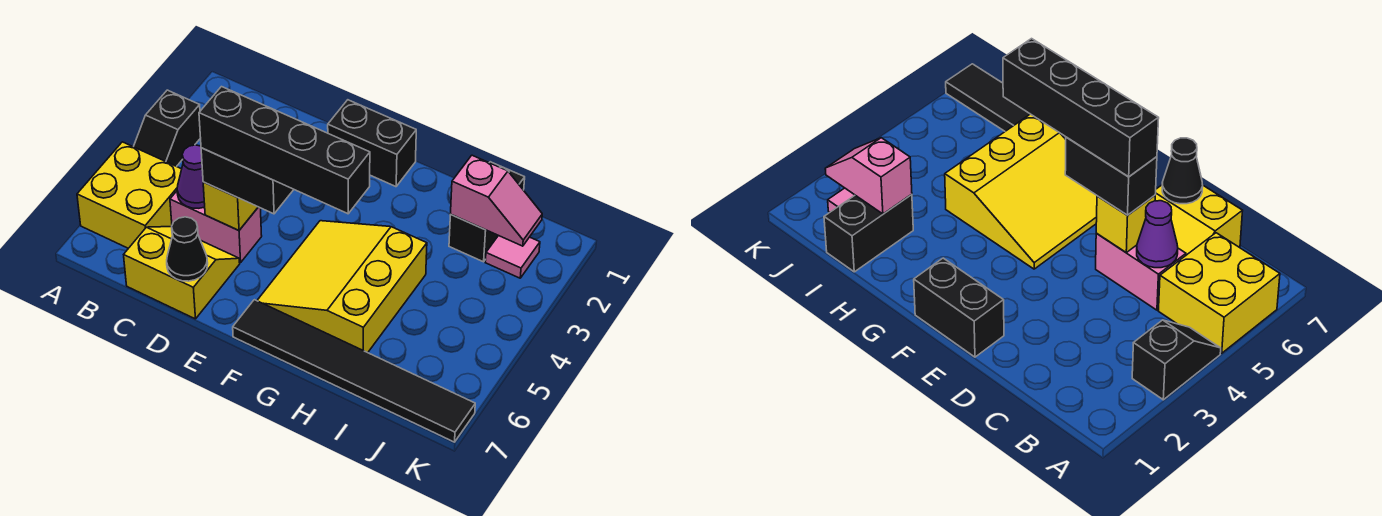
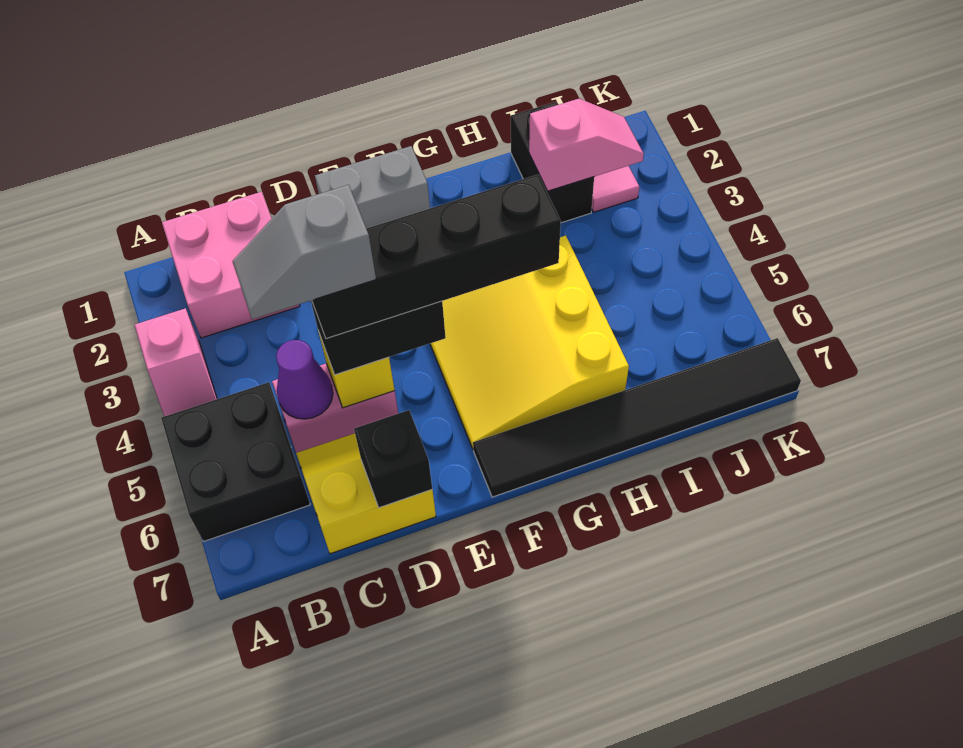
black slope A3:A4 level 1 top 3 -> pink slope A3:A4 level 1 top 3
yellow brick A5:B6 level 1 -> black brick A5:B6 level 1
none -> pink brick B1:C2 level 1
none -> grey slope C5:D5 level 5 top D
black cone D7 level 2 -> black brick D7 level 2
black brick E1:F1 level 1 -> grey brick E1:F1 level 1

